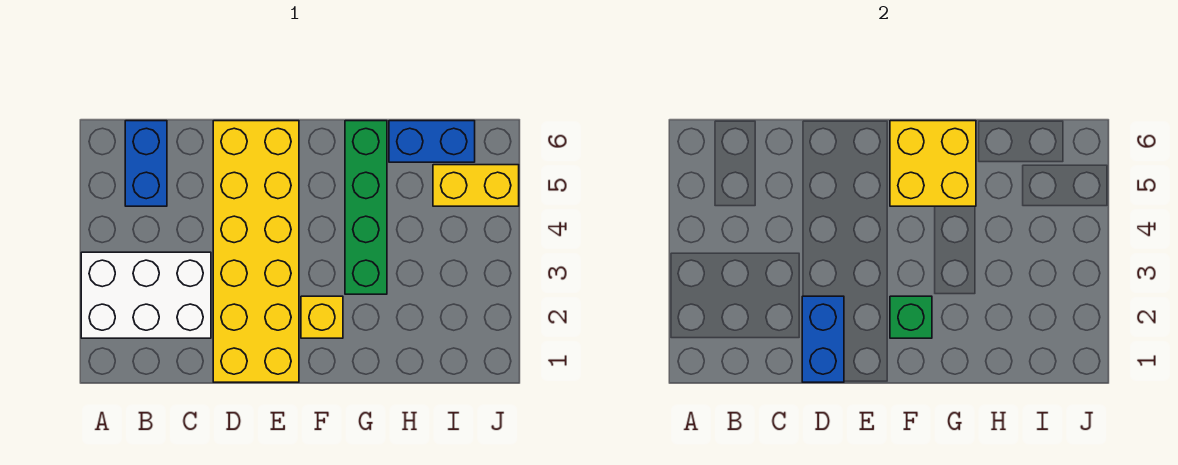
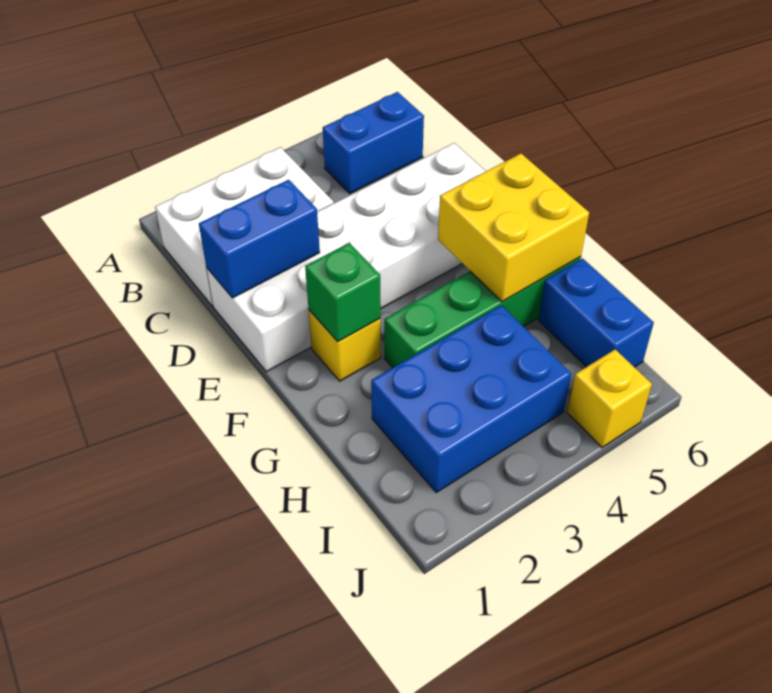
white brick A2:C3 level 1 -> white brick B1:C3 level 1
yellow brick D1:E6 level 1 -> white brick D1:E6 level 1
none -> blue brick H2:I4 level 1
yellow brick I5:J5 level 1 -> yellow brick J5 level 1

